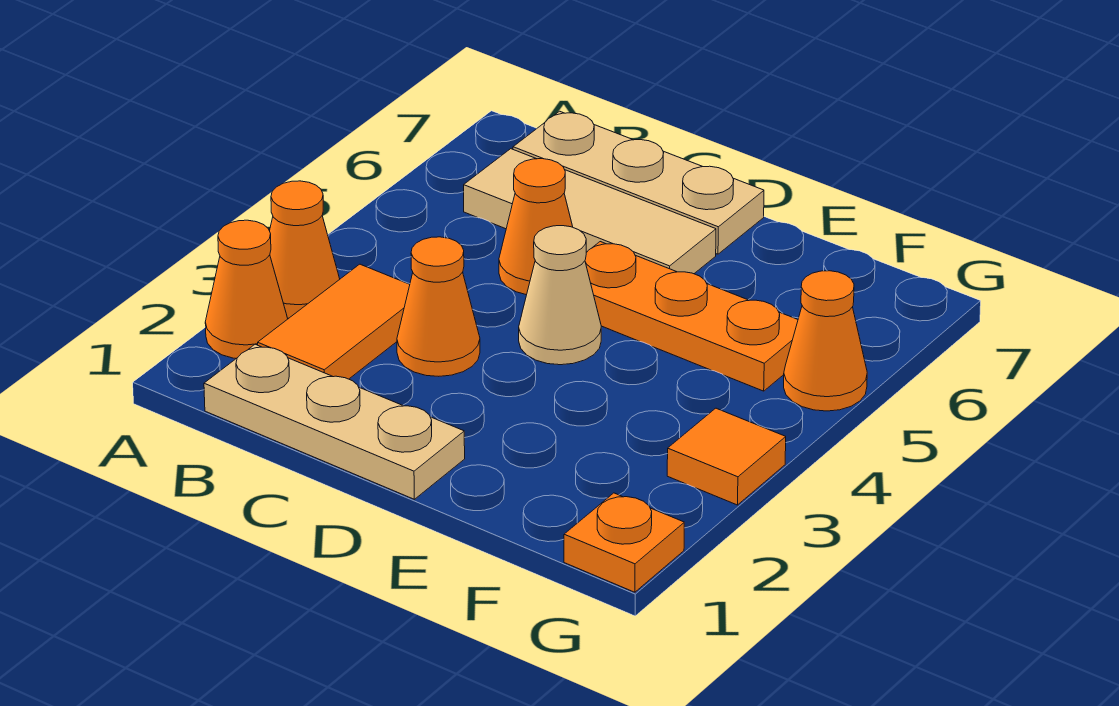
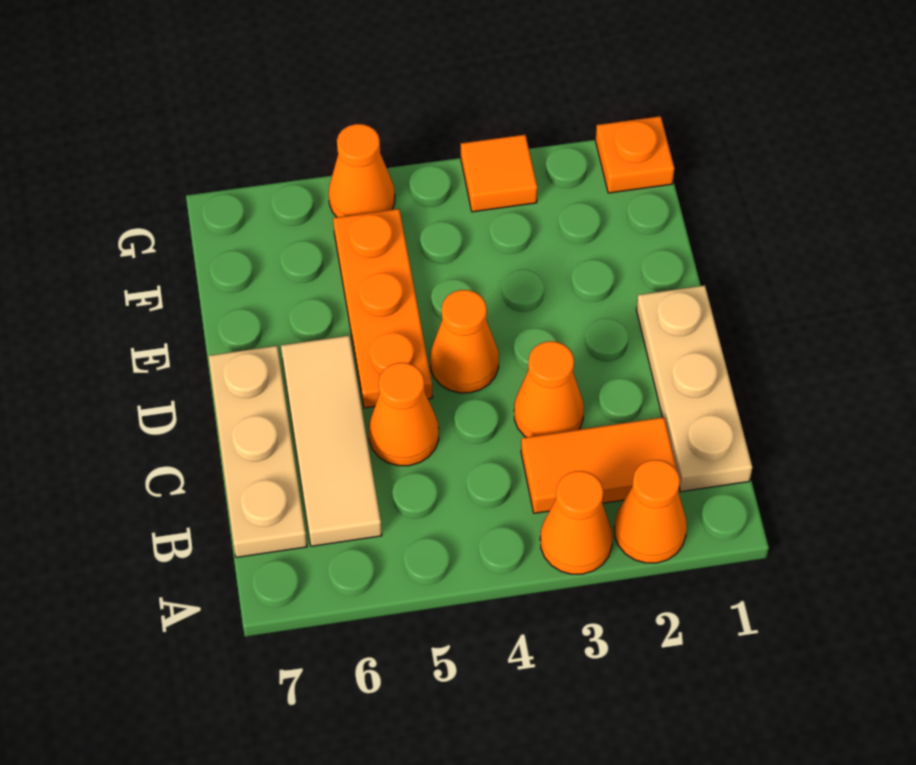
tan cone D4 level 1 -> orange cone D4 level 1

